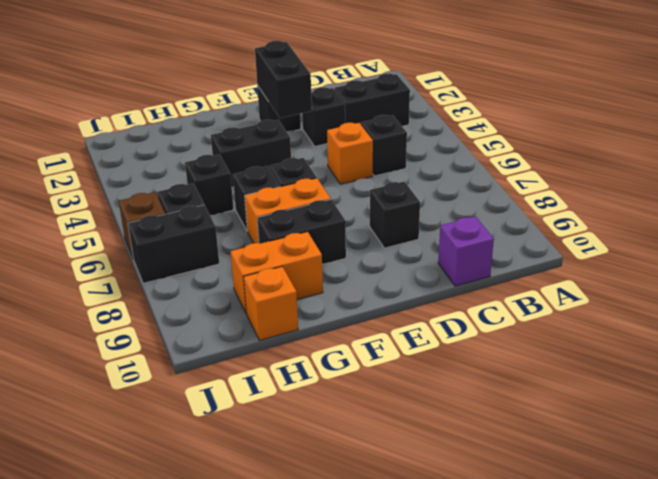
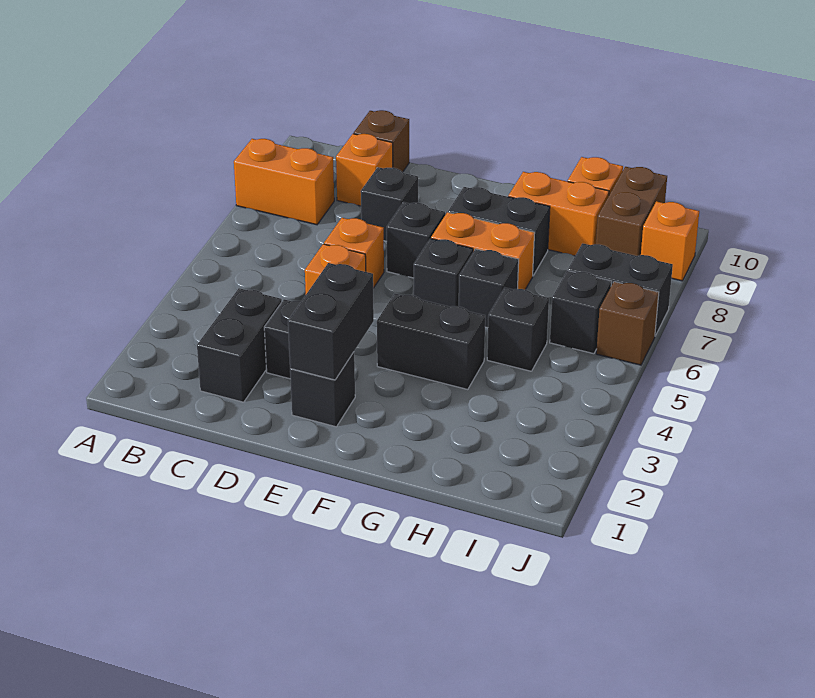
none -> orange brick A8:B8 level 1
black brick B3:C3 level 1 -> black brick C2:C3 level 1
black brick C5 level 1 -> black brick E7 level 1
none -> orange brick C9 level 1
purple brick C10 level 1 -> brown brick C10 level 1
none -> orange brick D6 level 1
none -> brown brick I9:I10 level 1
none -> orange brick J9 level 1

